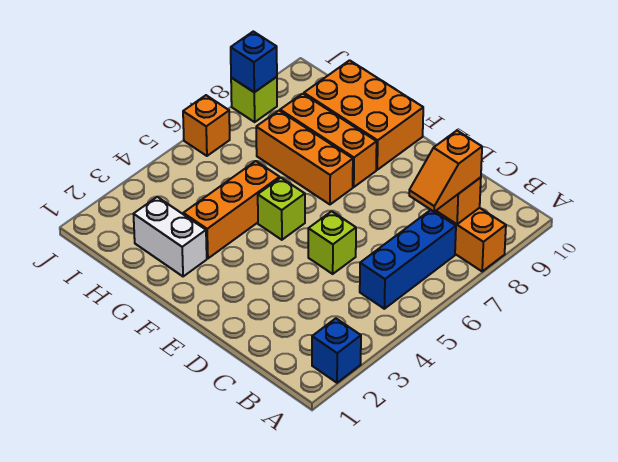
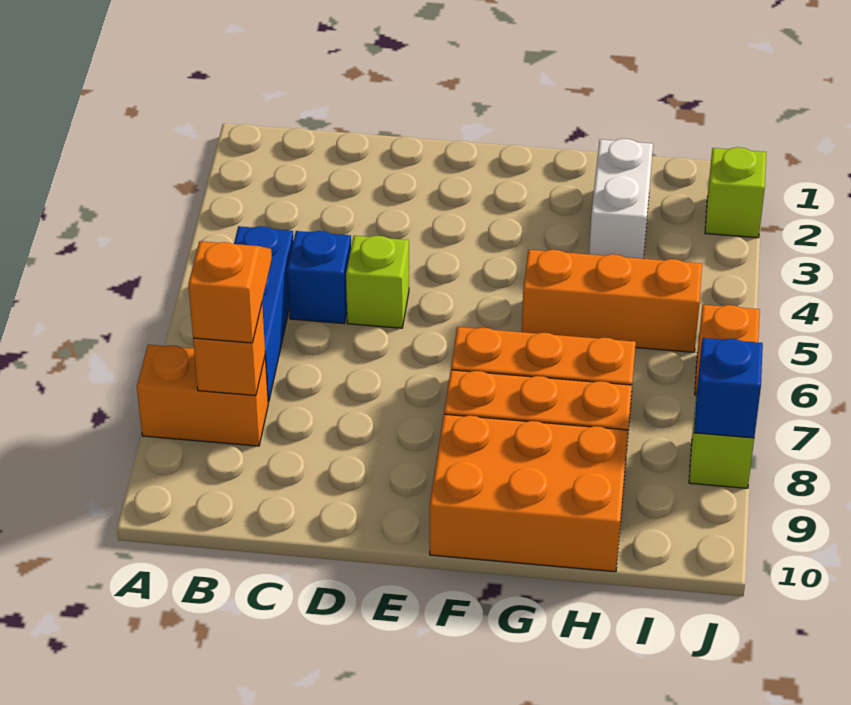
blue brick A2 level 1 -> blue brick C5 level 1
lime brick F5 level 1 -> lime brick J2 level 1
white brick G2:H2 level 1 -> white brick H2:H3 level 1
orange brick G3:G5 level 1 -> orange brick G5:I5 level 1

